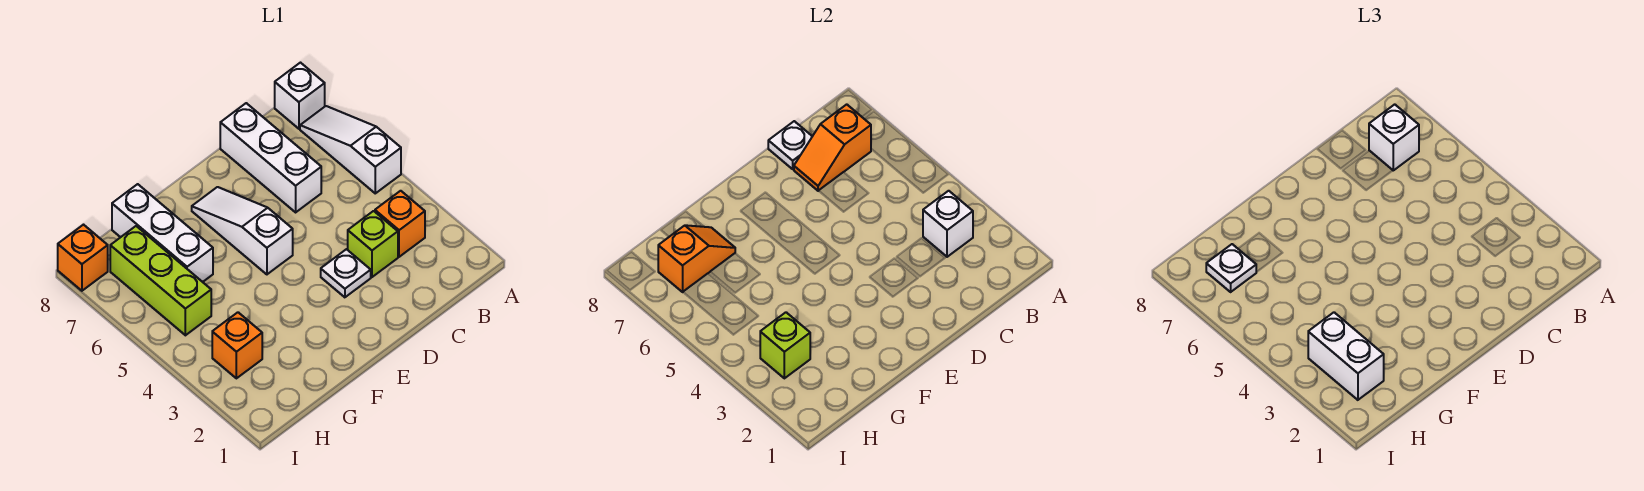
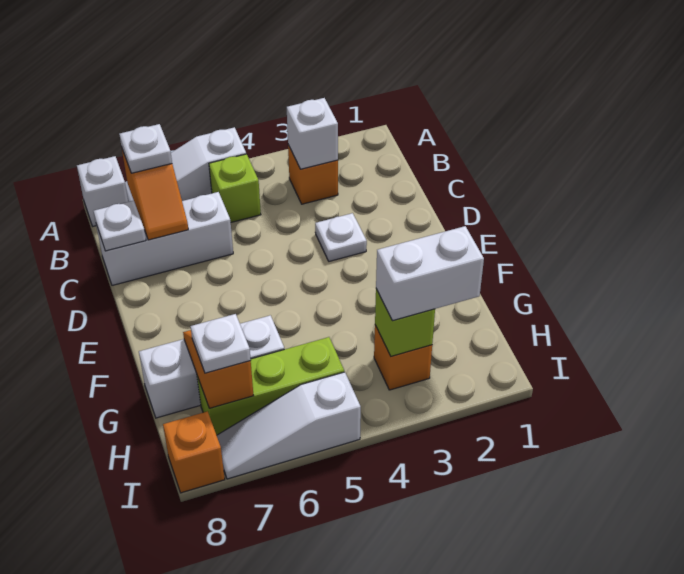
white brick B7 level 3 -> white plate B7 level 3
lime brick C3 level 1 -> lime brick B5 level 1
white slope E5:E7 level 1 top 5 -> white slope I5:I7 level 1 top 5

